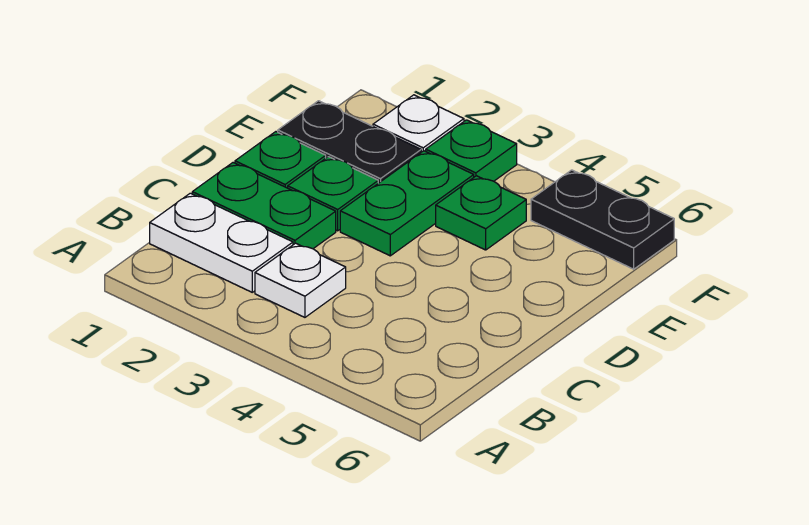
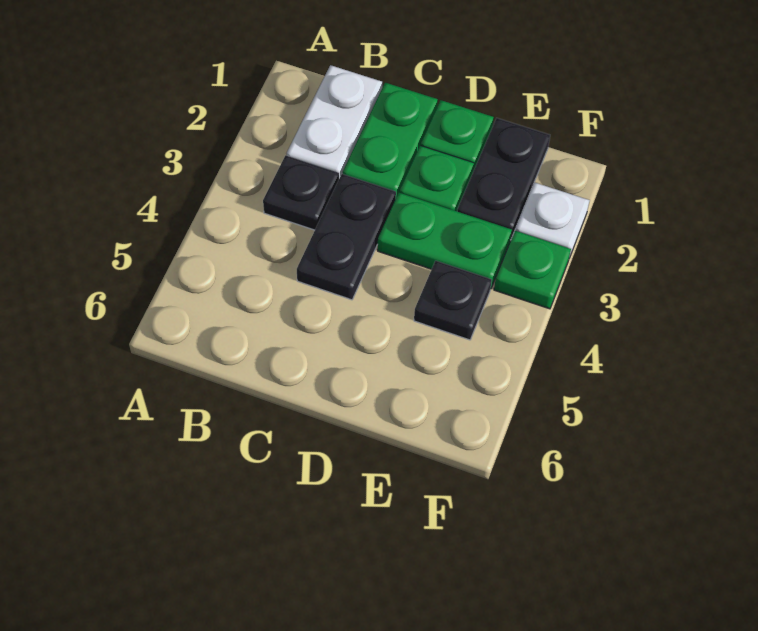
white plate B3 level 1 -> black plate B3 level 1
green plate E4 level 1 -> black plate E4 level 1
black plate F5:F6 level 1 -> black plate C3:C4 level 1

